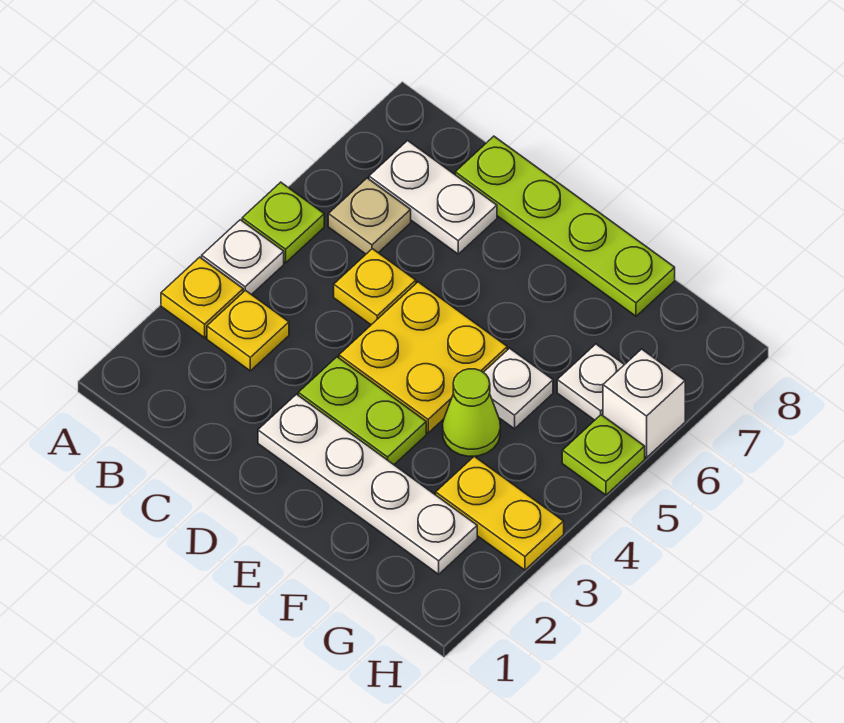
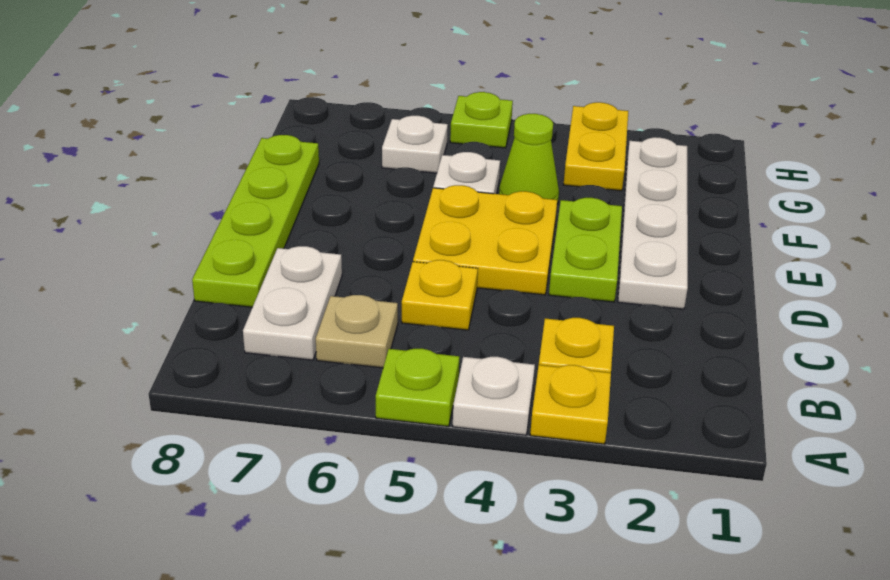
white brick H6 level 1 -> none

